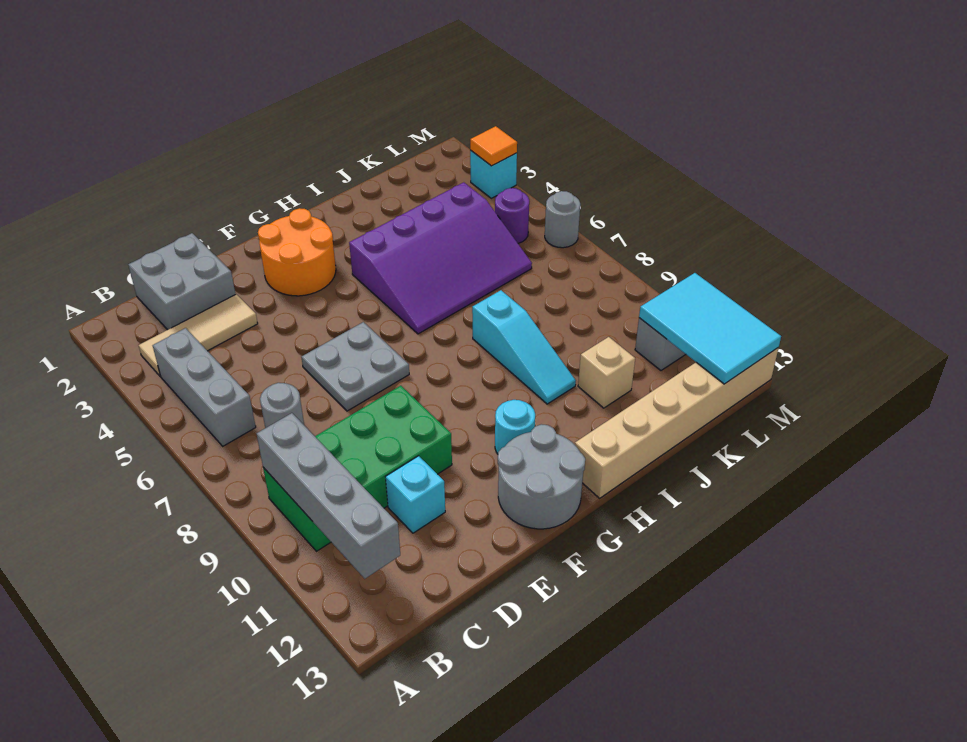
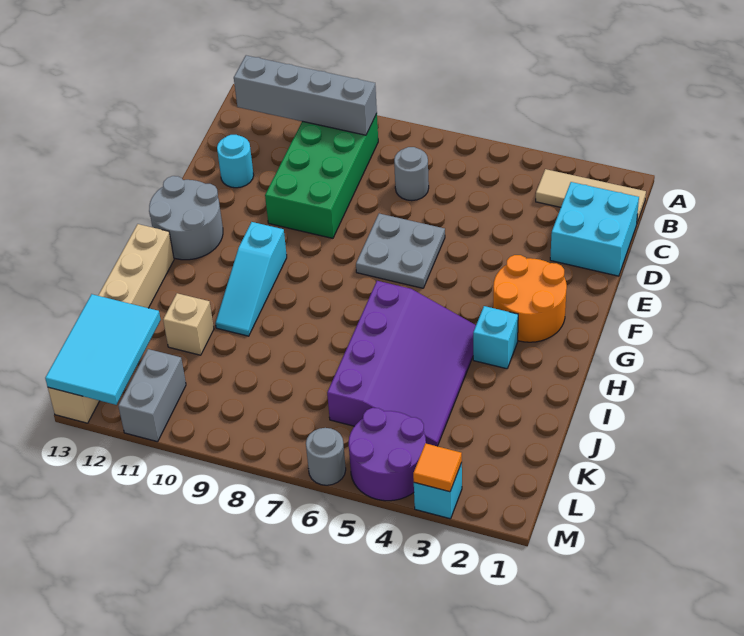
tan tile B3:D3 level 1 -> tan tile B1:B3 level 1
grey brick B4:B6 level 1 -> none
grey brick C1:D2 level 1 -> cyan brick C1:D2 level 1
cyan brick D11 level 1 -> cyan brick H3 level 1
cyan round brick G11 level 1 -> cyan round brick D12 level 1
purple slope H4:K6 level 1 top 4 -> purple slope H4:K6 level 1 top 6
cyan slope I8:I10 level 1 top 8 -> cyan slope G10:I10 level 1 top G
purple round brick L5 level 1 -> purple round brick L4:M5 level 1
cyan tile L11:M13 level 2 -> cyan tile K12:M13 level 2

